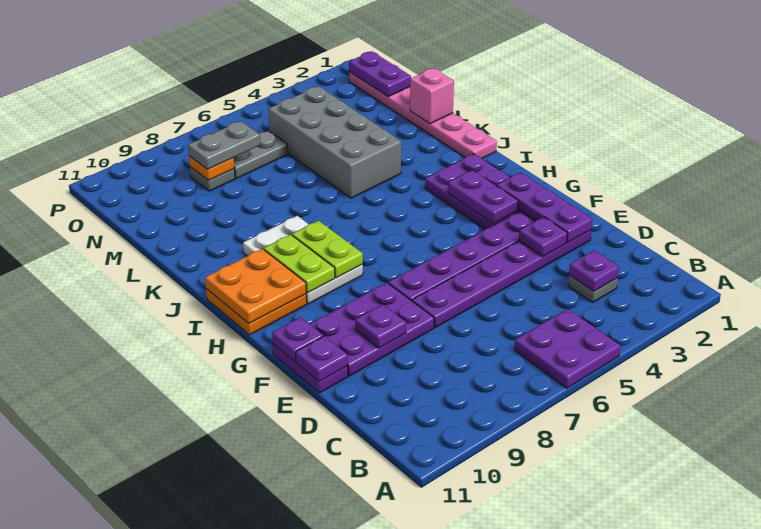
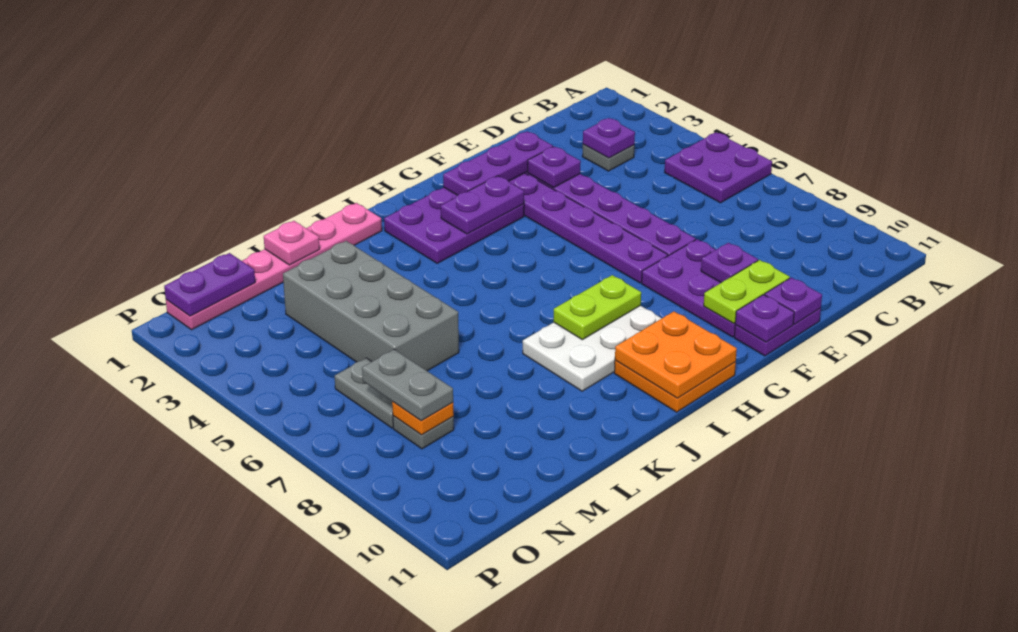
lime plate H9:I9 level 2 -> lime plate E10:F10 level 2
grey brick K4:N5 level 1 -> grey brick L3:M6 level 1
pink brick L1 level 2 -> pink plate L1 level 2

